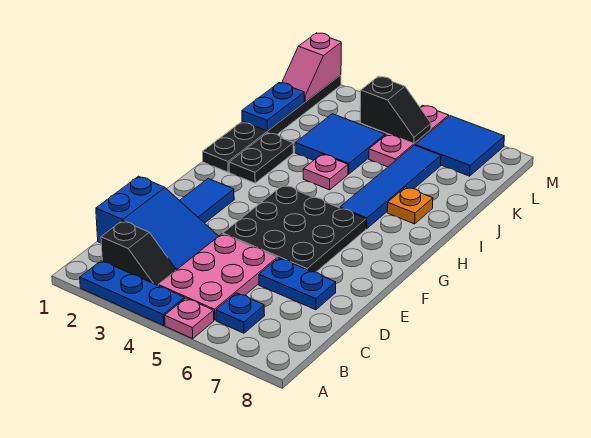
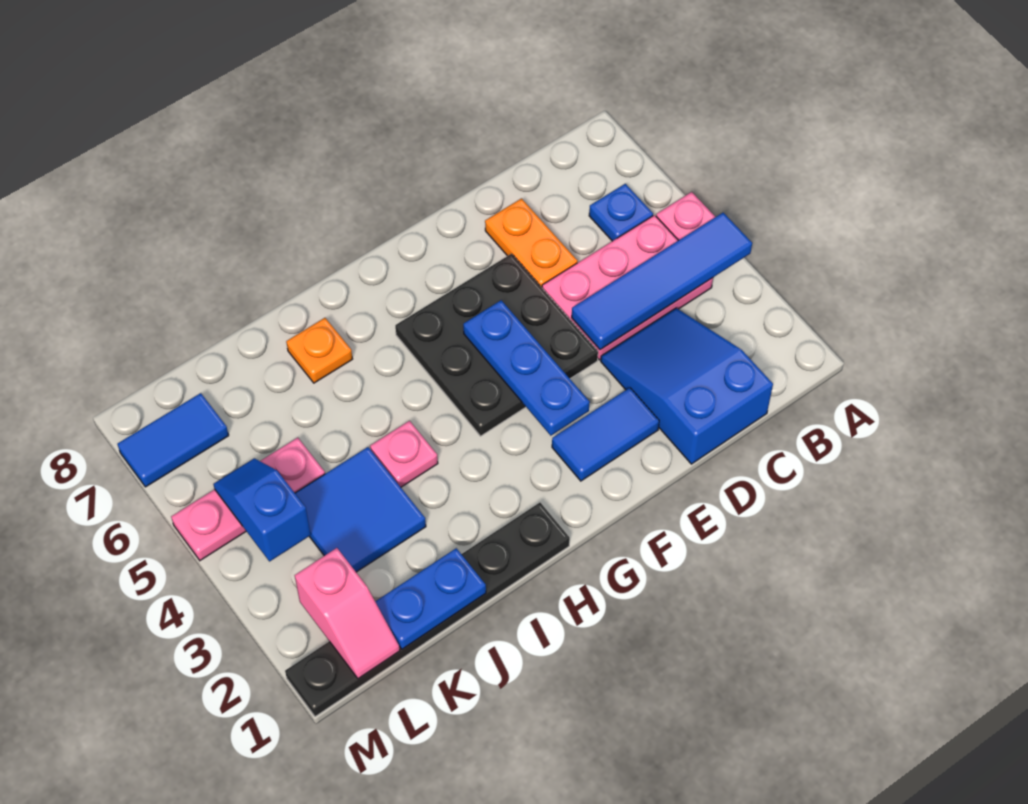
blue plate A2:A4 level 1 -> blue plate F3:F5 level 2
black slope B2:B3 level 1 top 2 -> none
blue plate D6:D7 level 1 -> orange plate D6:D7 level 1
black plate H2:I2 level 1 -> none
blue tile H6:K6 level 1 -> blue tile A4:D4 level 2
pink slope L1:M1 level 2 top M -> pink slope L1:L2 level 2 top 2
black slope L4:L5 level 2 top 4 -> blue slope L4:L5 level 2 top 4
blue tile L6:M7 level 1 -> blue tile L7:M7 level 1

